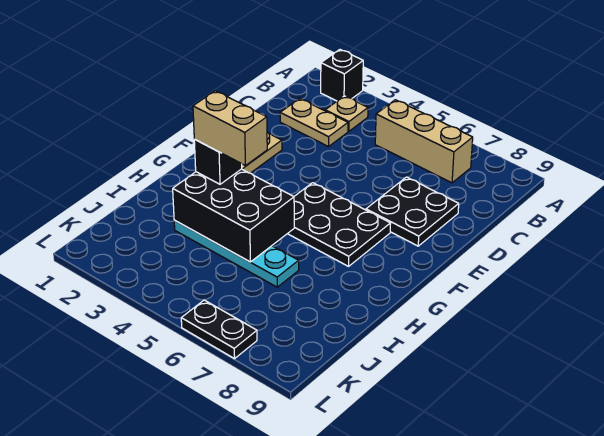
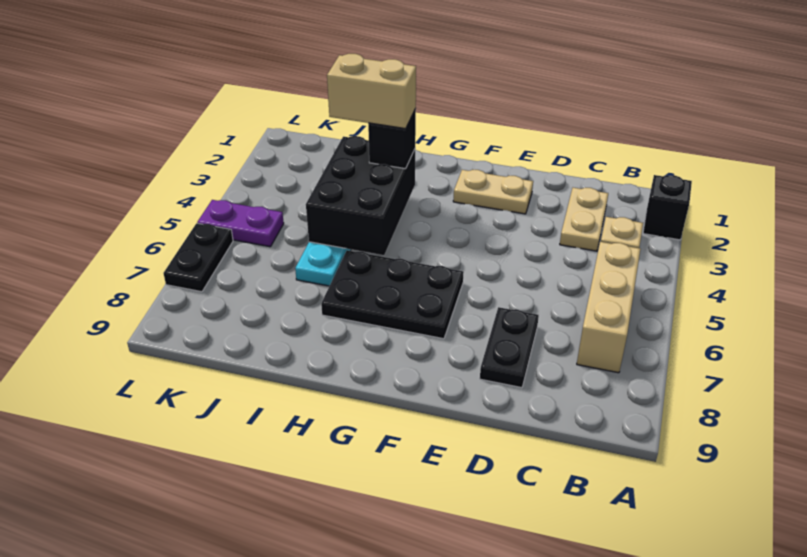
black plate D7:E8 level 1 -> black plate D7:D8 level 1
black plate F5:G7 level 1 -> black plate F6:H7 level 1
tan brick H3:H4 level 4 -> tan brick H3:I3 level 4
none -> purple plate K5:L5 level 1

